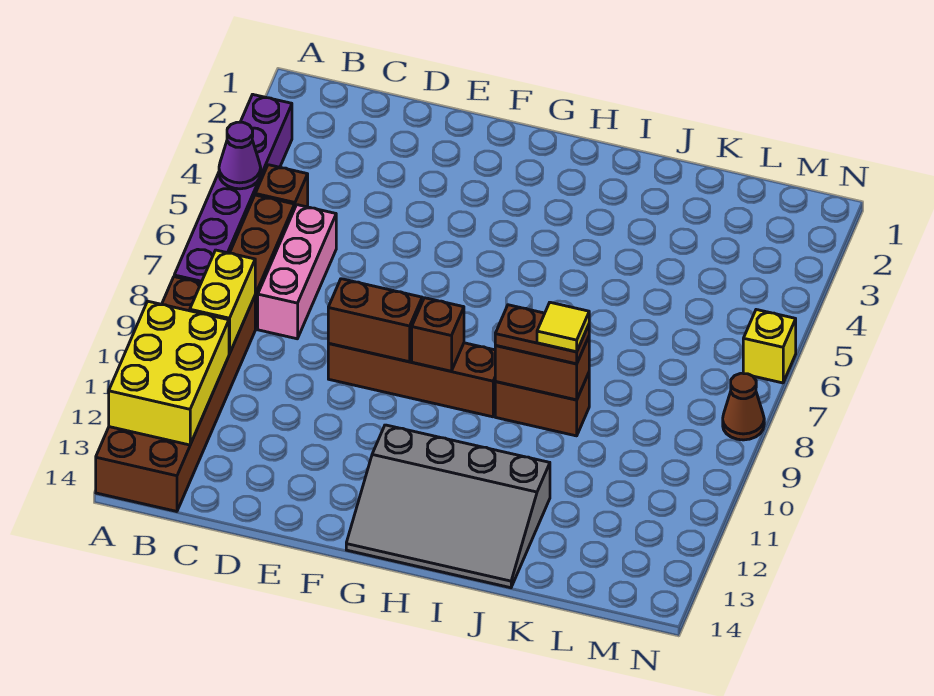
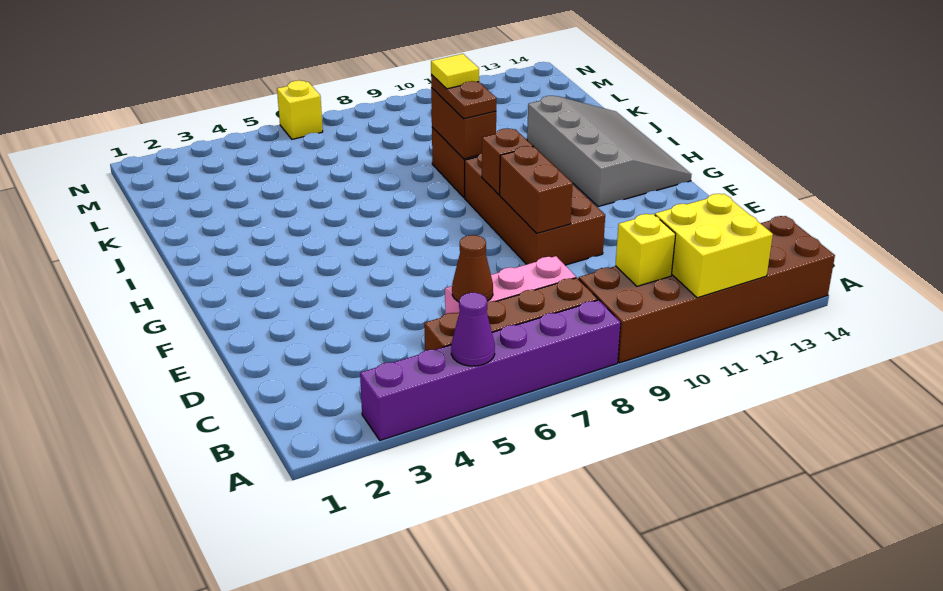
yellow brick A11:B13 level 2 -> yellow brick A11:B12 level 2
yellow brick B9:B10 level 2 -> yellow brick B10 level 2
brown brick E9:H9 level 1 -> brown brick E9:H10 level 1
brown cone N8 level 1 -> brown cone C6 level 2

